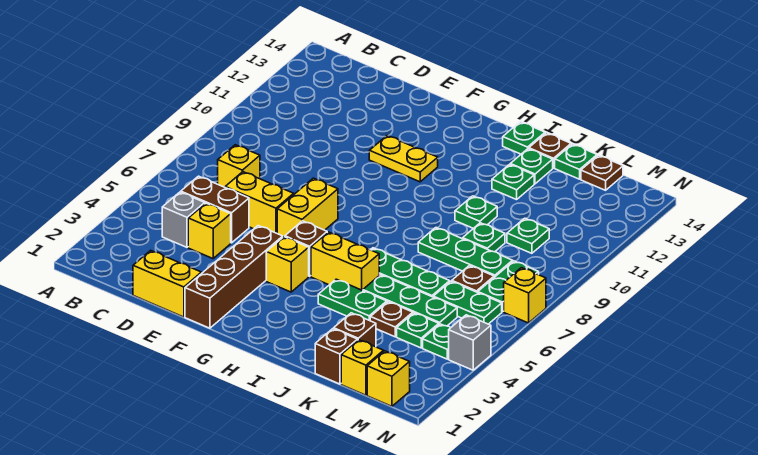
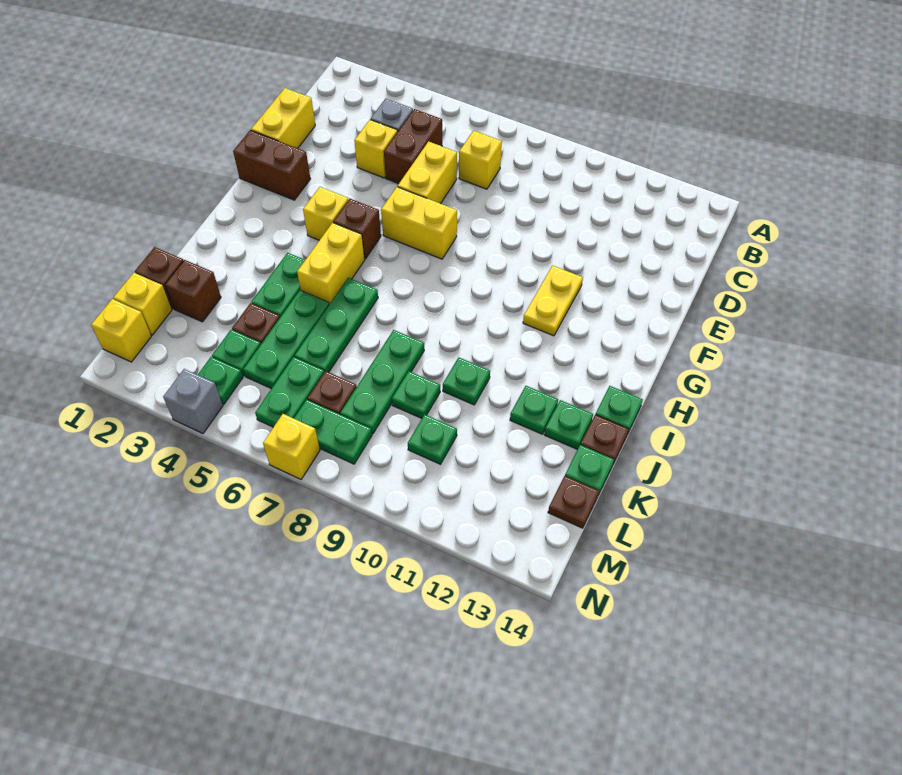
brown brick F1:F4 level 1 -> brown brick F1:F2 level 1

